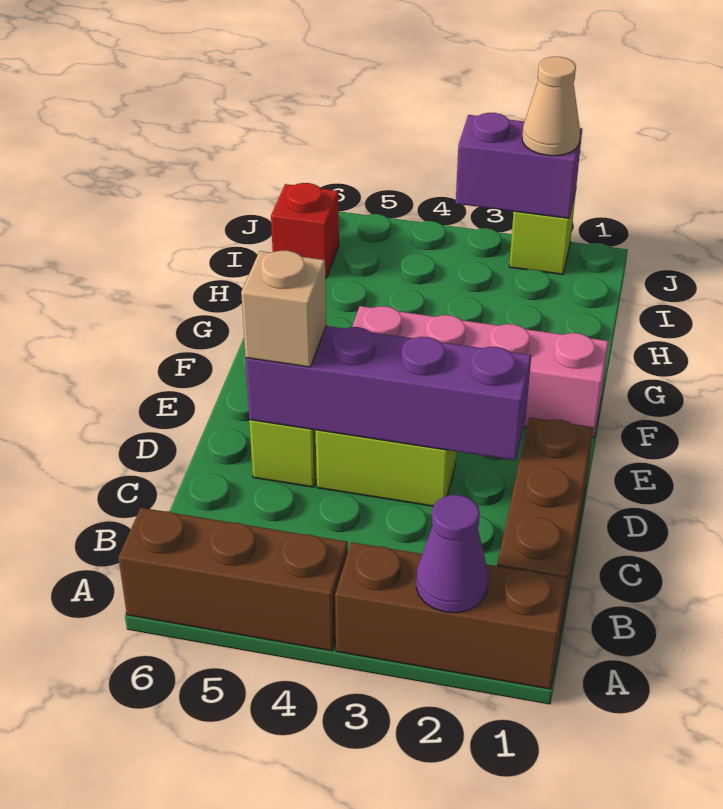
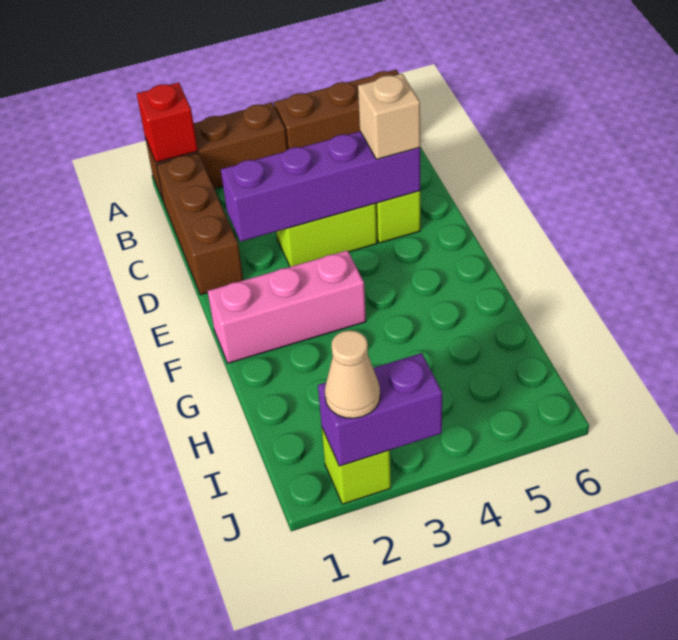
purple cone A2 level 2 -> none
pink brick F1:F4 level 1 -> pink brick F1:F3 level 1
red brick I6 level 1 -> red brick A1 level 2

